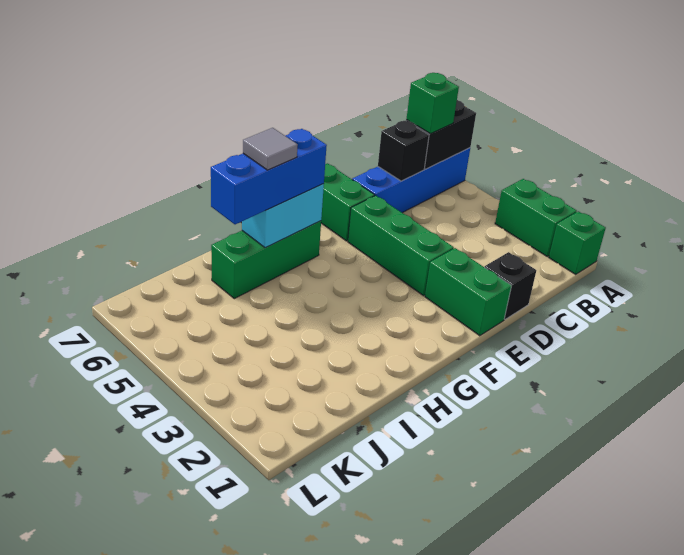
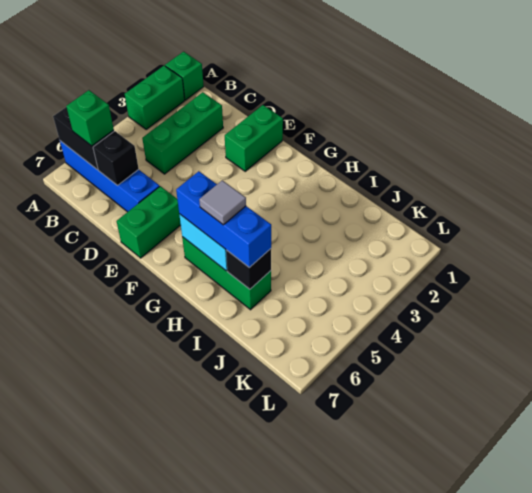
black brick D1 level 1 -> black brick I6 level 2
green brick E3:E5 level 1 -> green brick C2:C4 level 1

